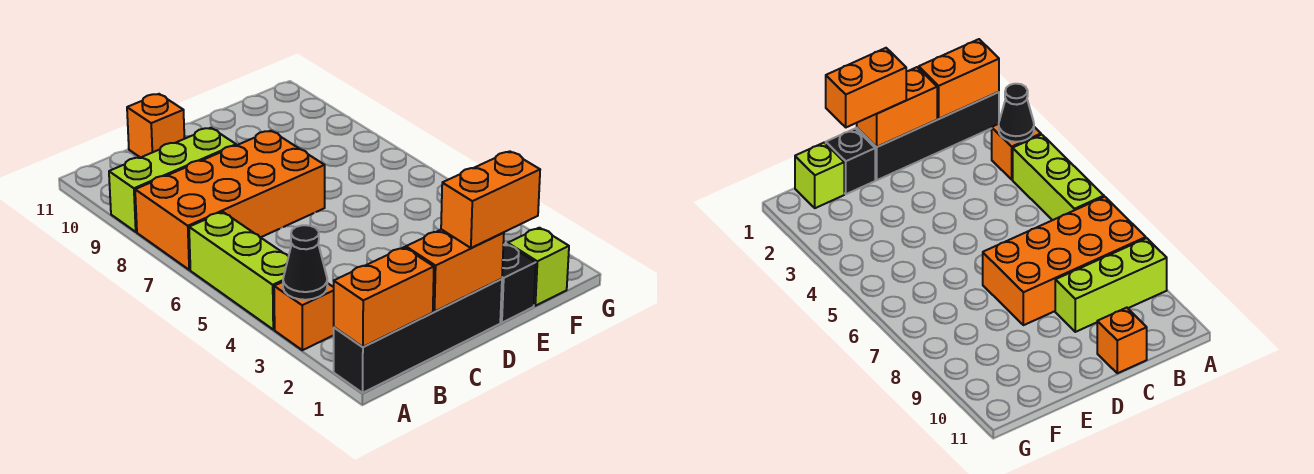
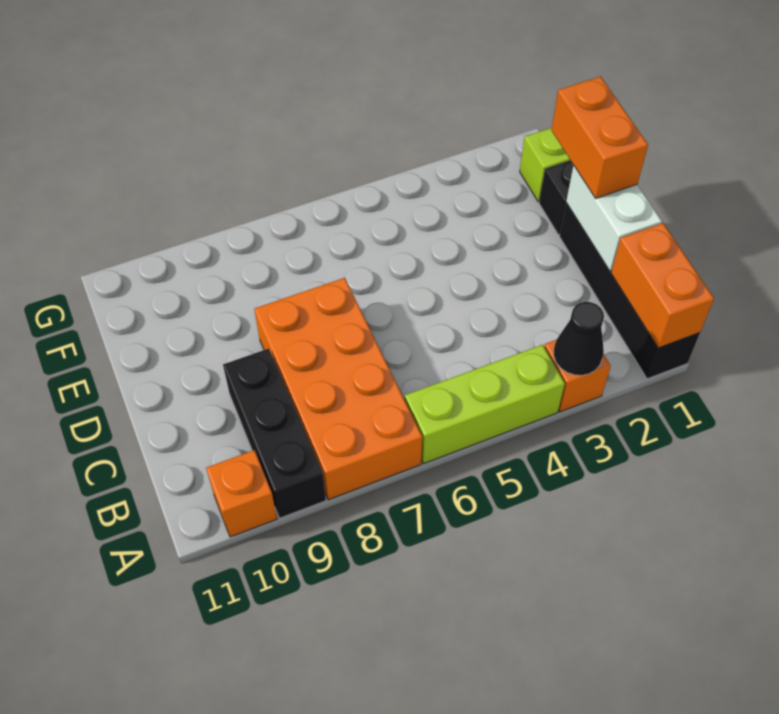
lime brick A9:C9 level 1 -> black brick A9:C9 level 1
orange brick C1:D1 level 2 -> white brick C1:D1 level 2
orange brick C11 level 1 -> orange brick A10 level 1

